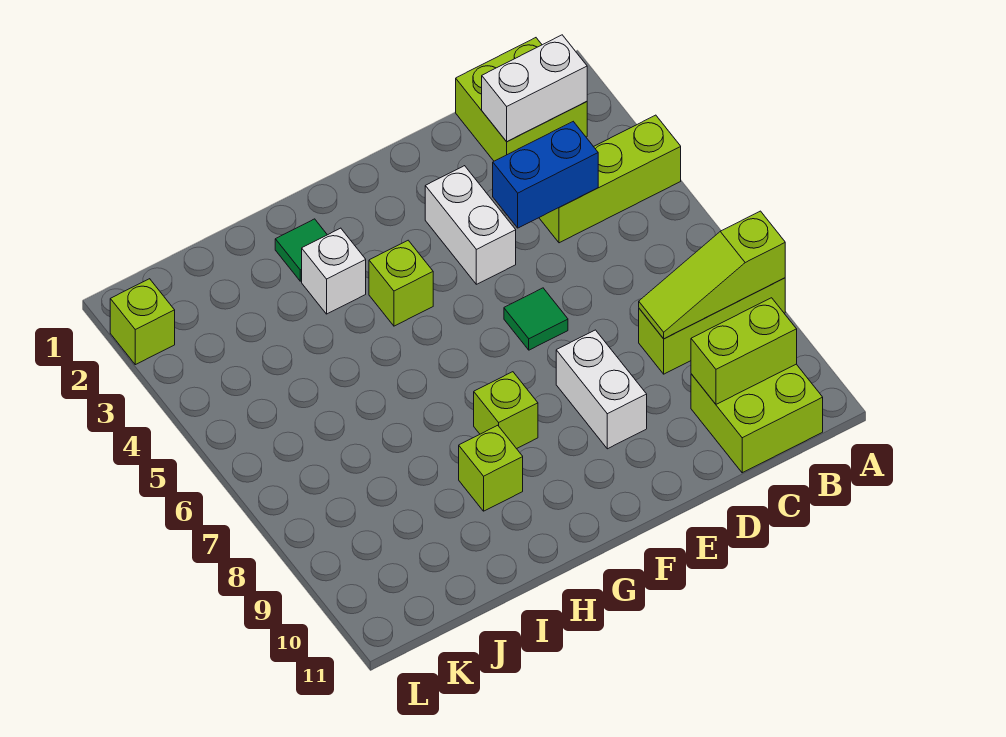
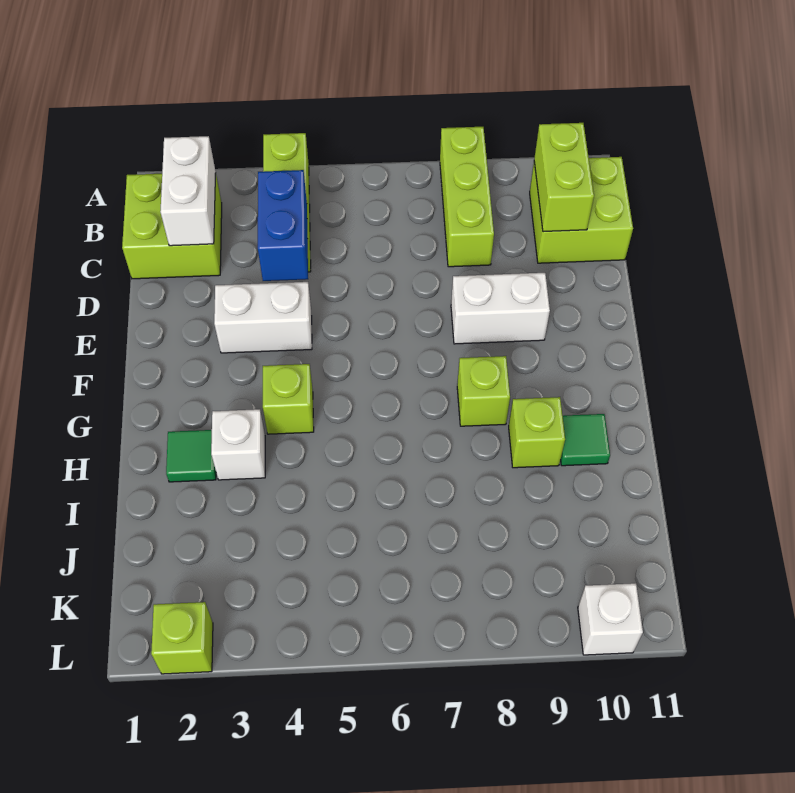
lime slope A8:C8 level 2 top A -> none
green tile E6 level 1 -> green tile H10 level 1
none -> white brick L10 level 1

